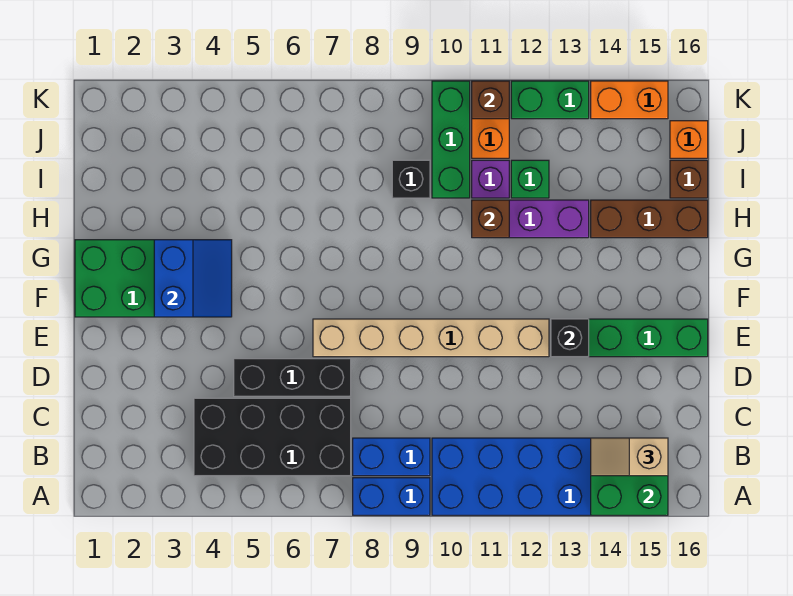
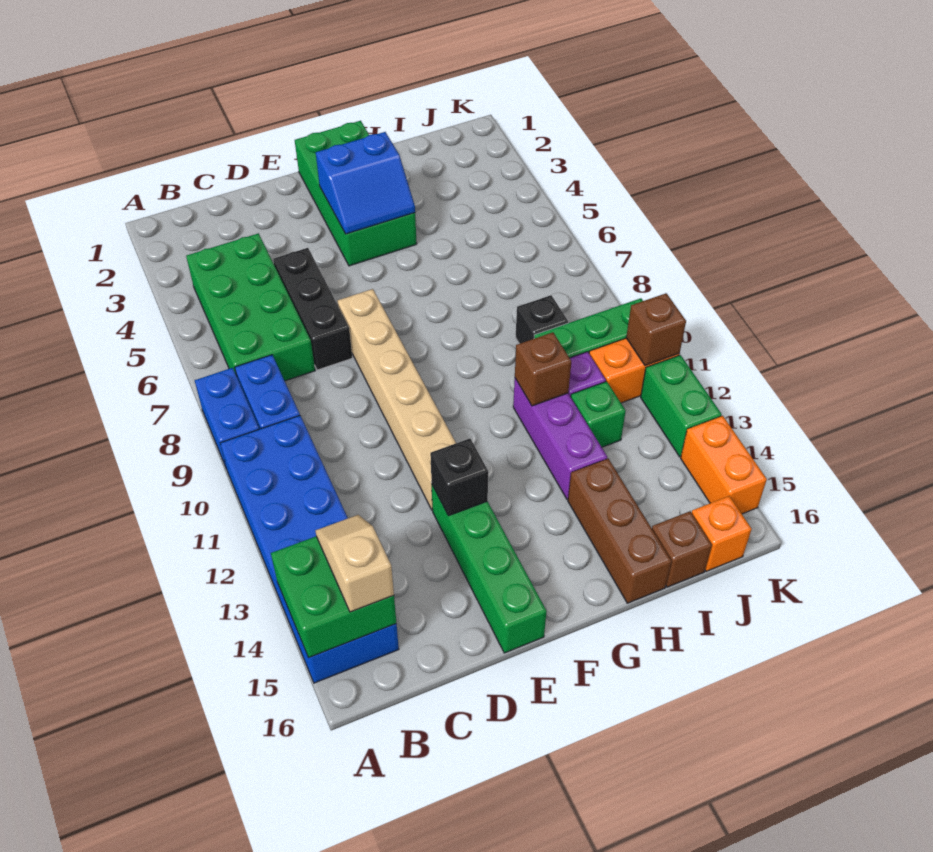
black brick B4:C7 level 1 -> green brick B4:C7 level 1

